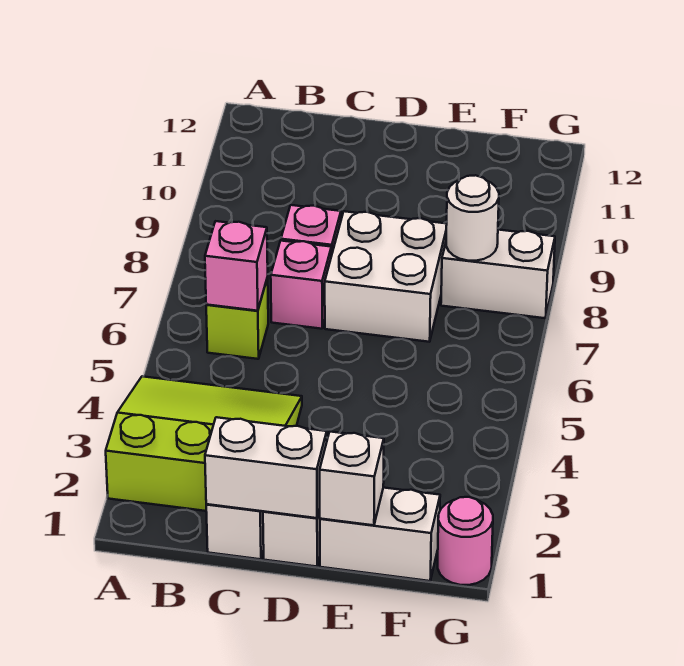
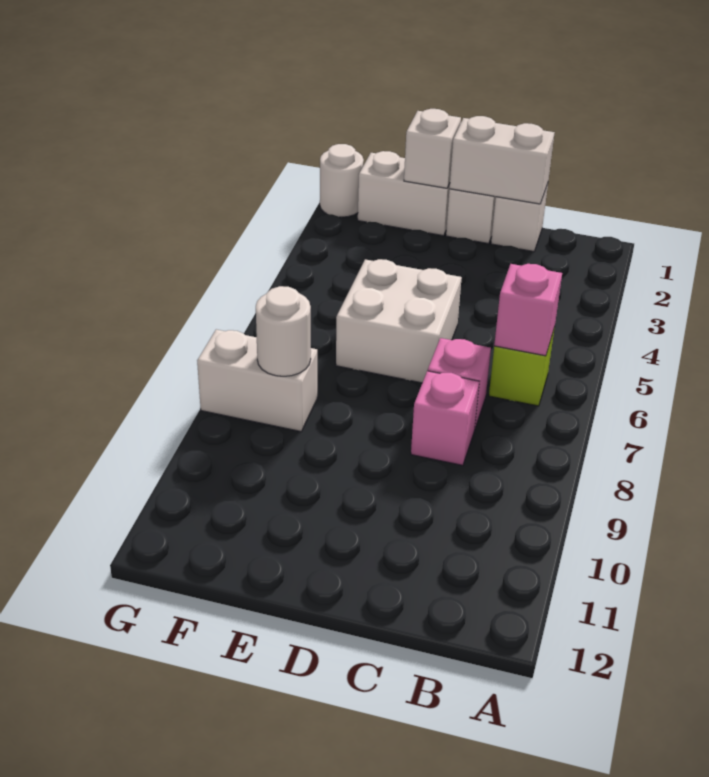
lime slope A2:C4 level 1 top 2 -> none
white brick D7:E8 level 1 -> white brick D5:E6 level 1
pink round brick G1 level 1 -> white round brick G1 level 1

